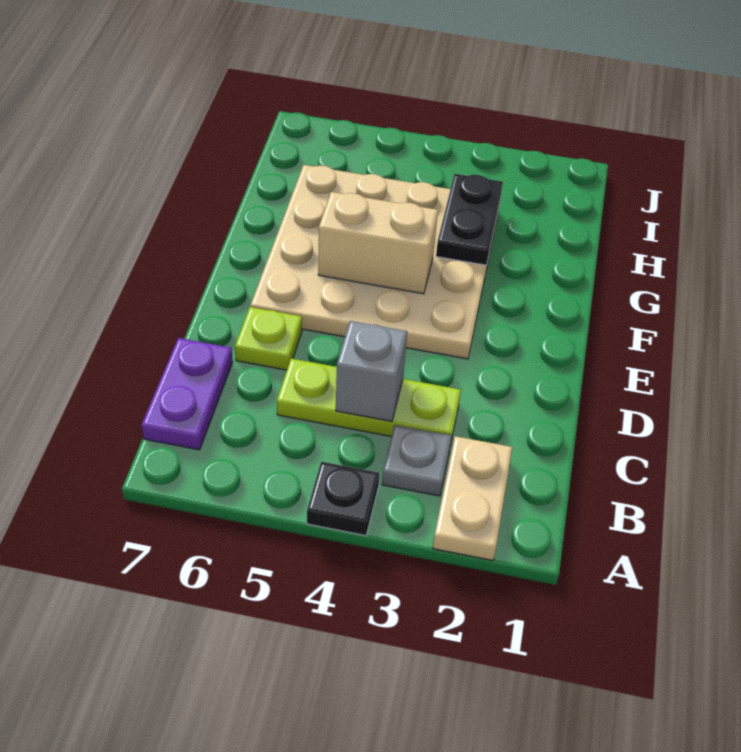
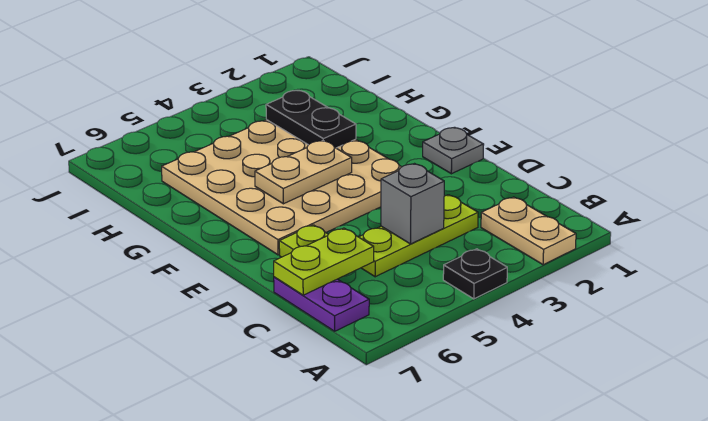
grey plate B3 level 1 -> grey plate E1 level 1
none -> lime plate C6:C7 level 2
tan brick F4:F5 level 2 -> tan plate F4:F5 level 2

